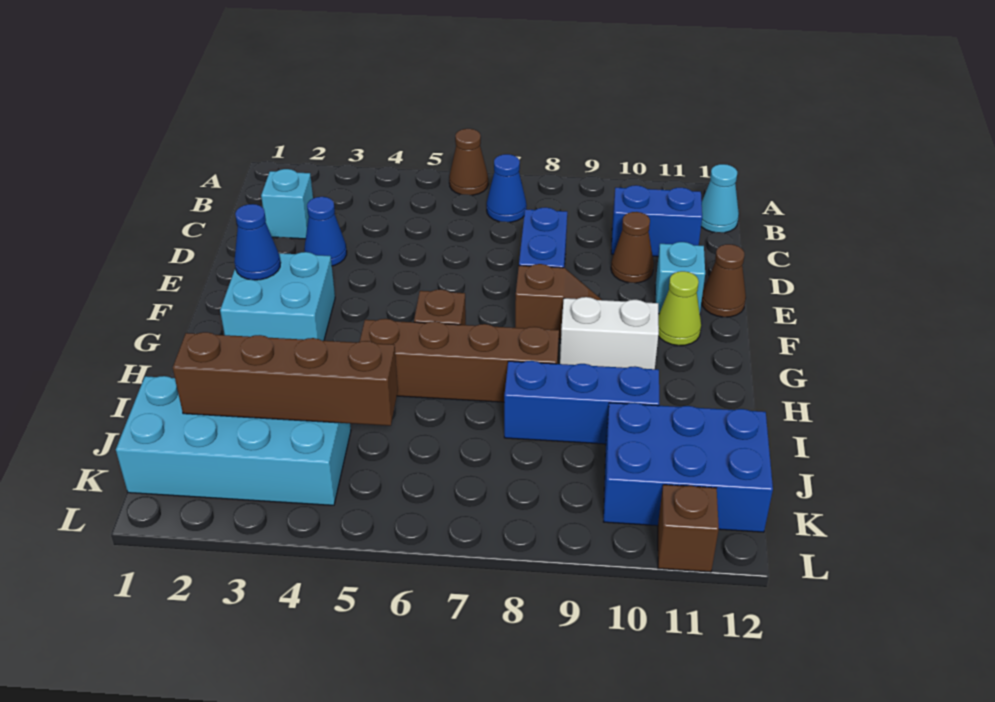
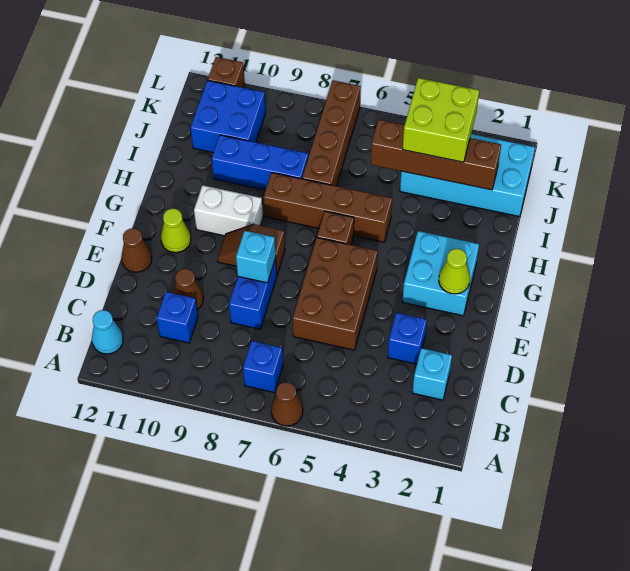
blue cone B7 level 1 -> blue brick B7 level 1
blue brick C10:C11 level 1 -> blue brick C10 level 1
blue cone D3 level 1 -> blue brick D3 level 1
none -> brown brick D5:F6 level 1
cyan brick E11 level 1 -> cyan brick E8 level 2
blue cone F2 level 2 -> lime cone F2 level 2
none -> brown brick I7:L7 level 1
none -> lime brick J3:K4 level 3
blue brick J10:K12 level 1 -> blue brick J10:K11 level 1

